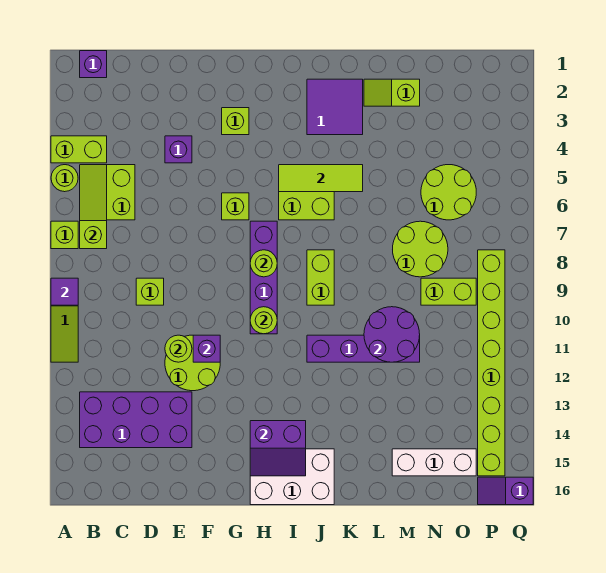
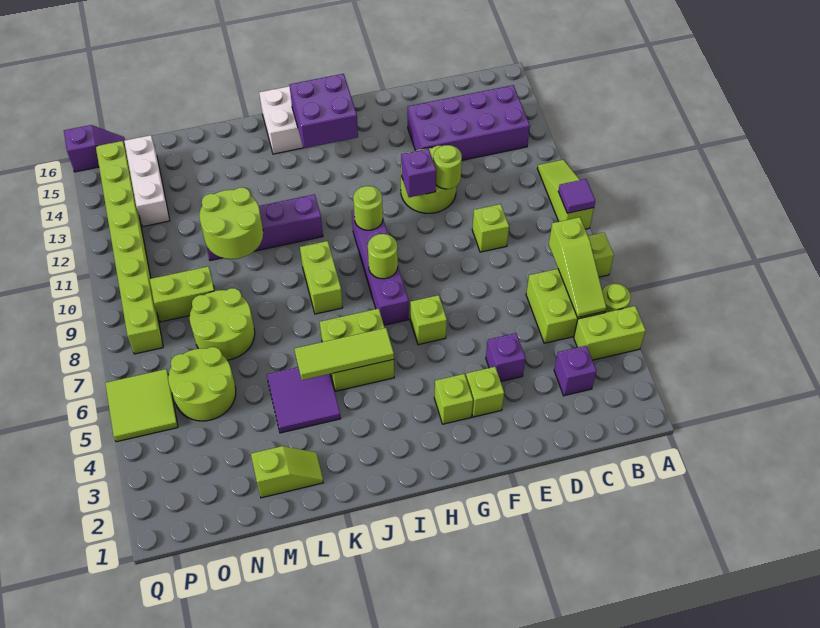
purple brick B1 level 1 -> purple brick C3 level 1
none -> lime brick F3 level 1
purple slope H14:I15 level 2 top 14 -> purple brick H14:I15 level 2
purple tile J2:K3 level 1 -> purple tile K4:L5 level 1
purple round brick L10:M11 level 2 -> lime round brick L10:M11 level 2
white brick M15:O15 level 1 -> white brick O13:O15 level 1
none -> lime tile P5:Q6 level 1

